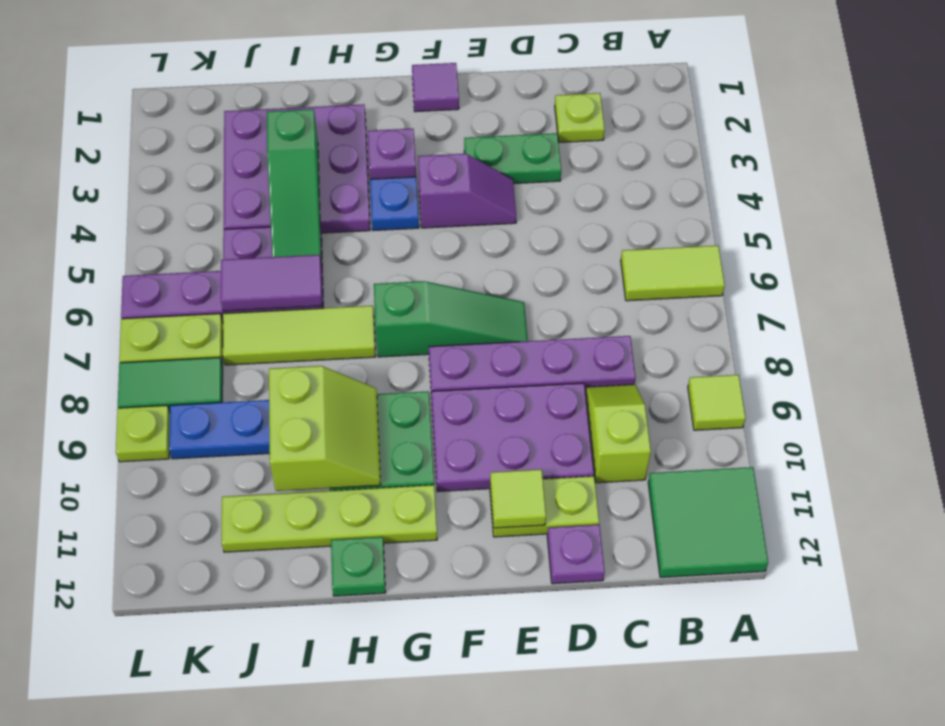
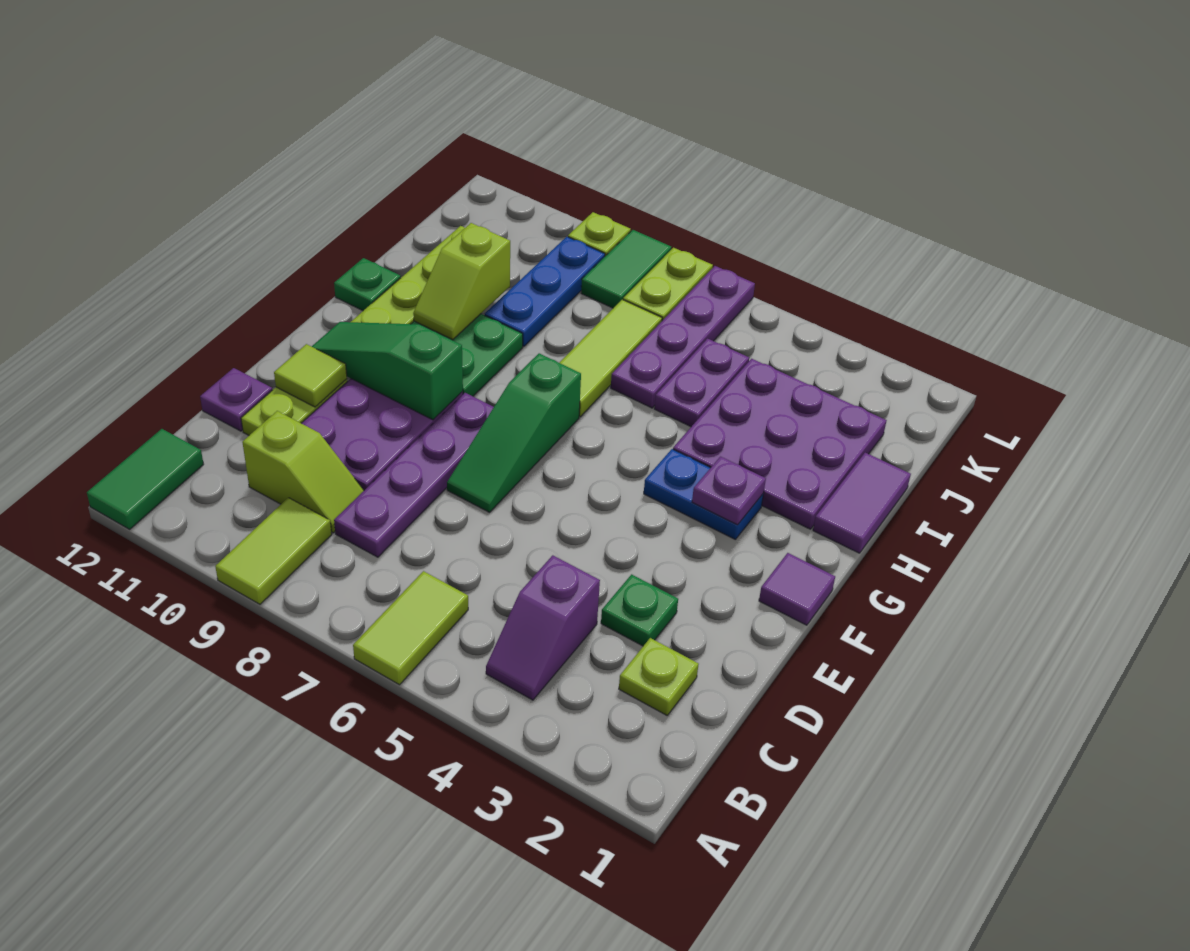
lime tile A9 level 1 -> lime tile A9:B9 level 1
green tile A11:B12 level 1 -> green tile A12:B12 level 1
green plate D3:E3 level 1 -> green plate D3 level 1
purple slope E4:F4 level 1 top F -> purple slope B4:C4 level 1 top C
lime slope H9:I10 level 2 top I -> lime slope H10:I10 level 2 top I
green slope I3:I5 level 2 top 3 -> green slope F9:F11 level 2 top 9
purple tile I6:J6 level 2 -> purple tile H1:I1 level 1

